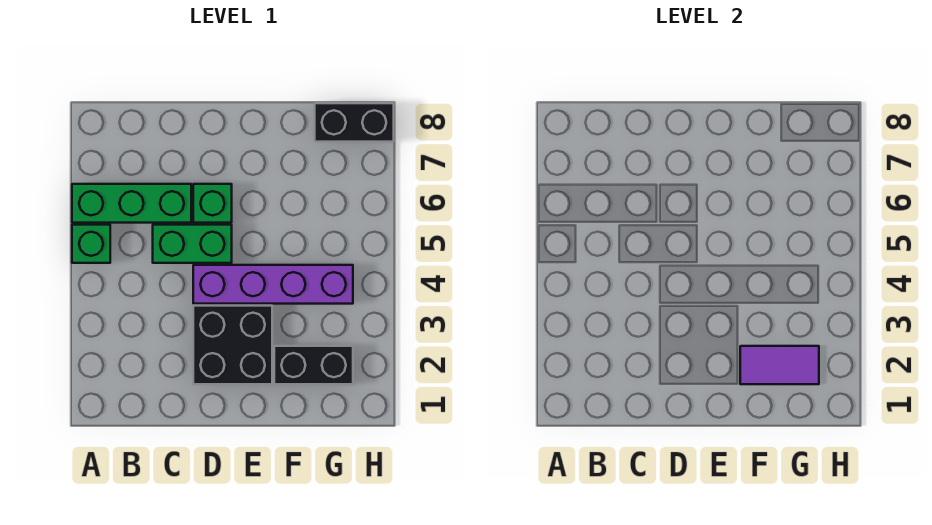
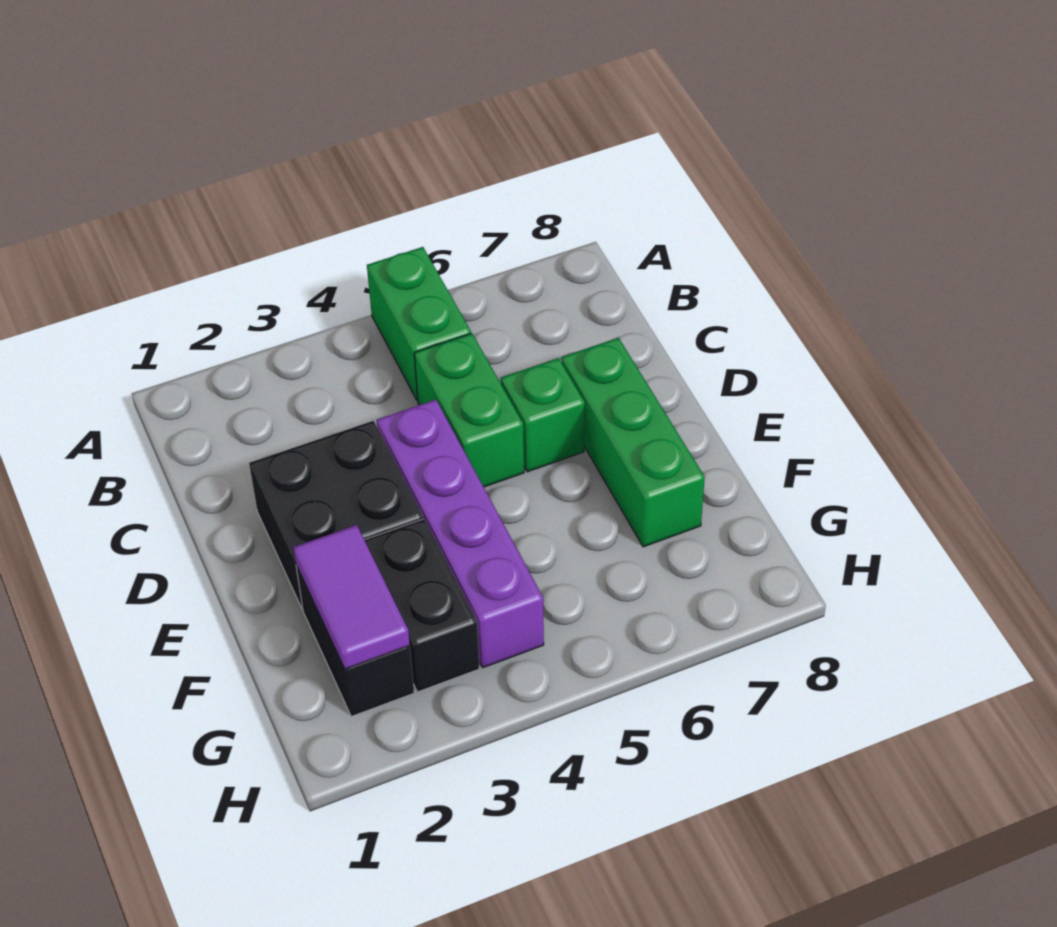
green brick A5 level 1 -> green brick A5:B5 level 1
green brick A6:C6 level 1 -> green brick D7:F7 level 1
black brick G8:H8 level 1 -> black brick F3:G3 level 1

